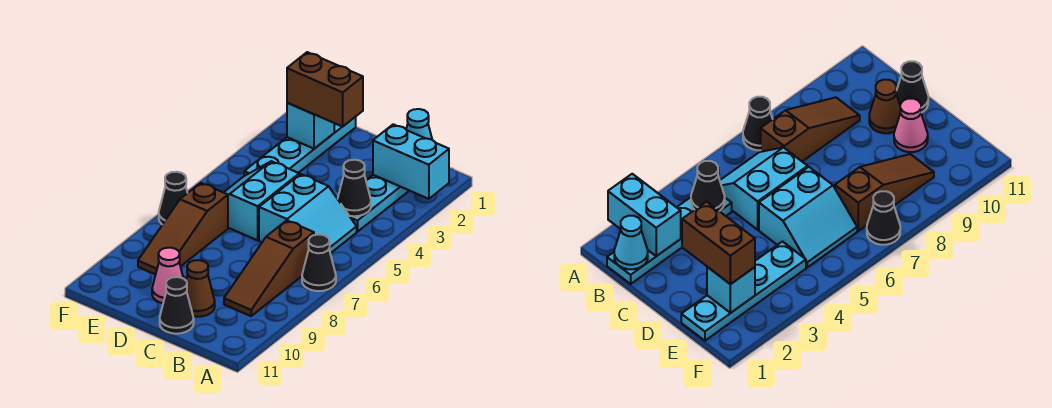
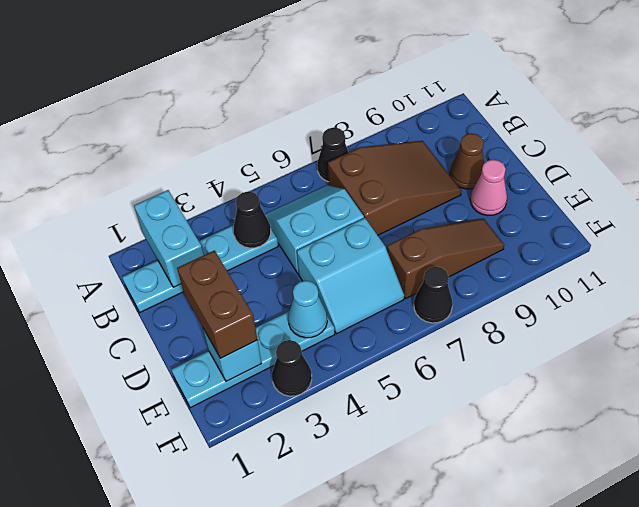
cyan cone B1 level 2 -> cyan cone E4 level 2
brown slope B7:B9 level 1 top 7 -> brown slope B7:C9 level 1 top 7
black cone C11 level 1 -> black cone F3 level 1

